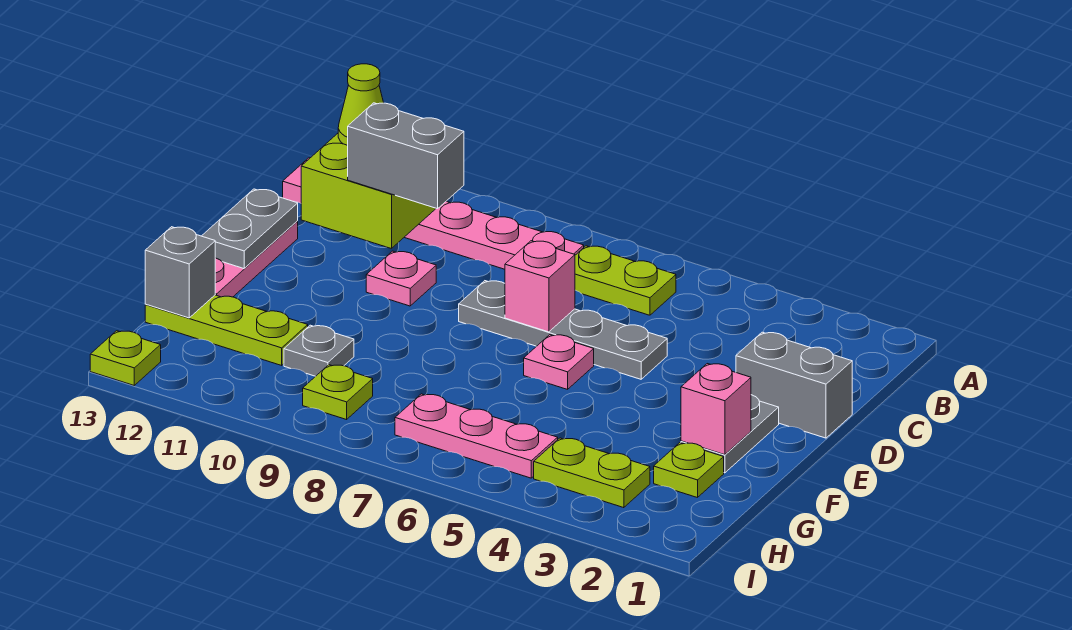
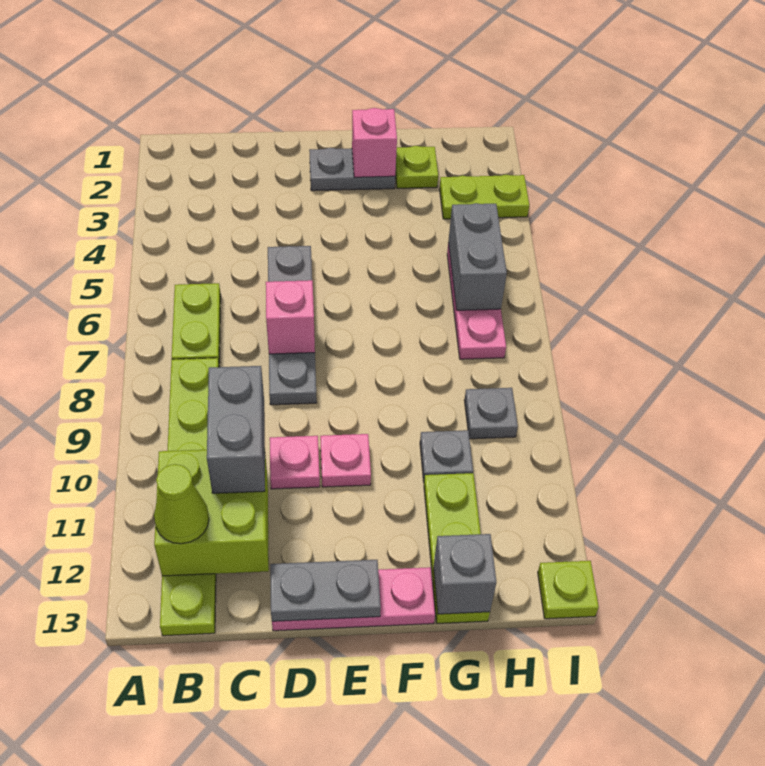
pink plate B8:B13 level 1 -> lime plate B8:B13 level 1
grey brick D1:D2 level 1 -> grey brick H5:H6 level 2
pink plate E6 level 1 -> pink plate E10 level 1
lime plate H3:H4 level 1 -> lime plate H3:I3 level 1
lime plate H9 level 1 -> grey plate H9 level 1

